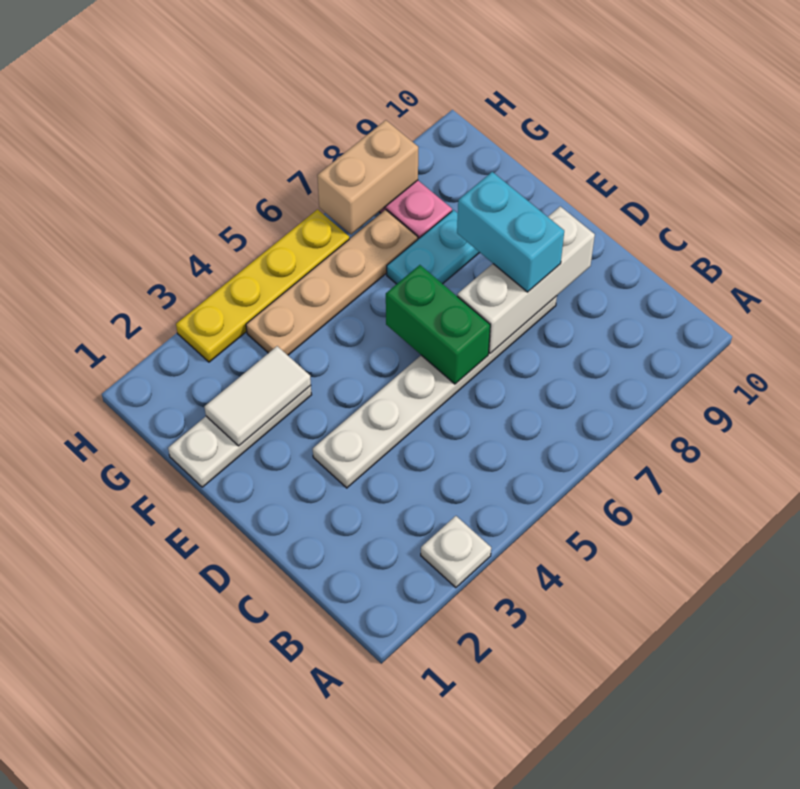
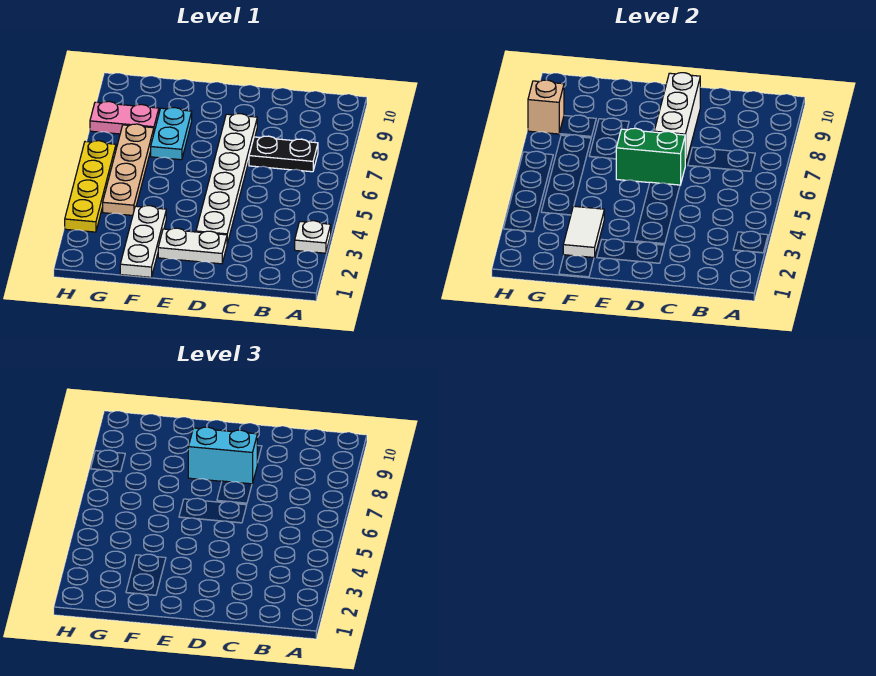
none -> black plate B7:C7 level 1
none -> white plate D2:E2 level 1
tan brick H7:H8 level 2 -> tan brick H8 level 2

